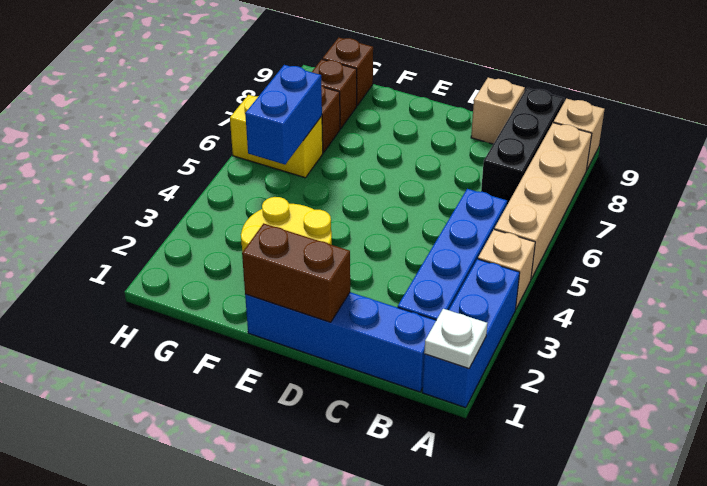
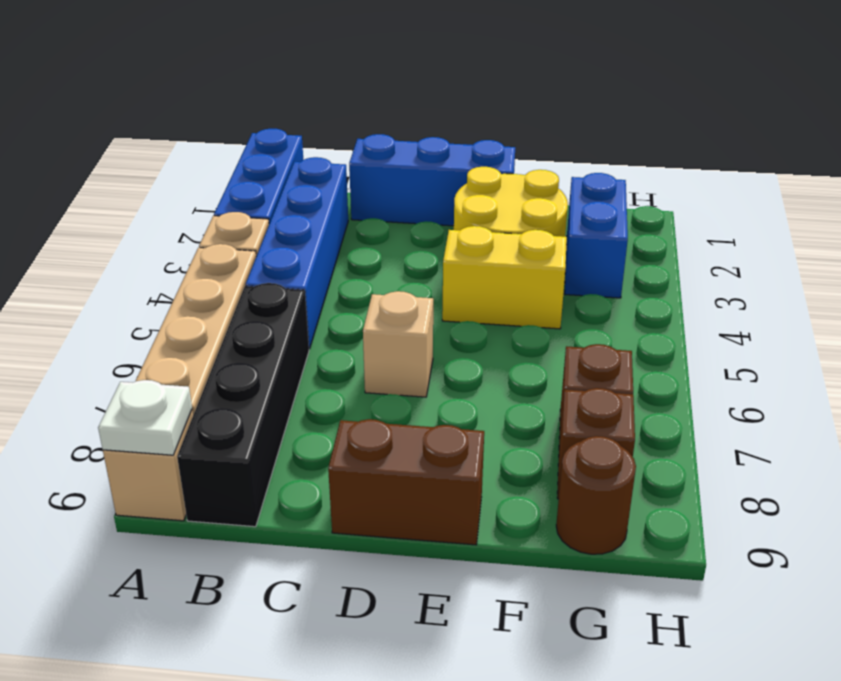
white plate A1 level 2 -> white plate A9 level 2
blue brick B1:E1 level 1 -> blue brick C1:E1 level 1
black brick B7:B9 level 1 -> black brick B6:B9 level 1
tan brick C9 level 1 -> tan brick D6 level 1
brown brick D1:E1 level 2 -> brown brick D9:E9 level 1
blue brick G5:G6 level 2 -> blue brick G2:G3 level 1
yellow brick G6:H6 level 1 -> yellow brick E4:F4 level 1
brown brick G9 level 1 -> brown round brick G9 level 1

